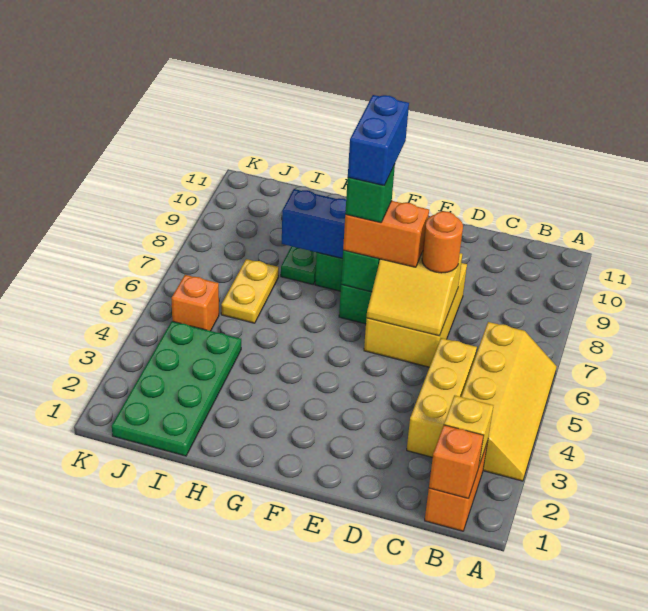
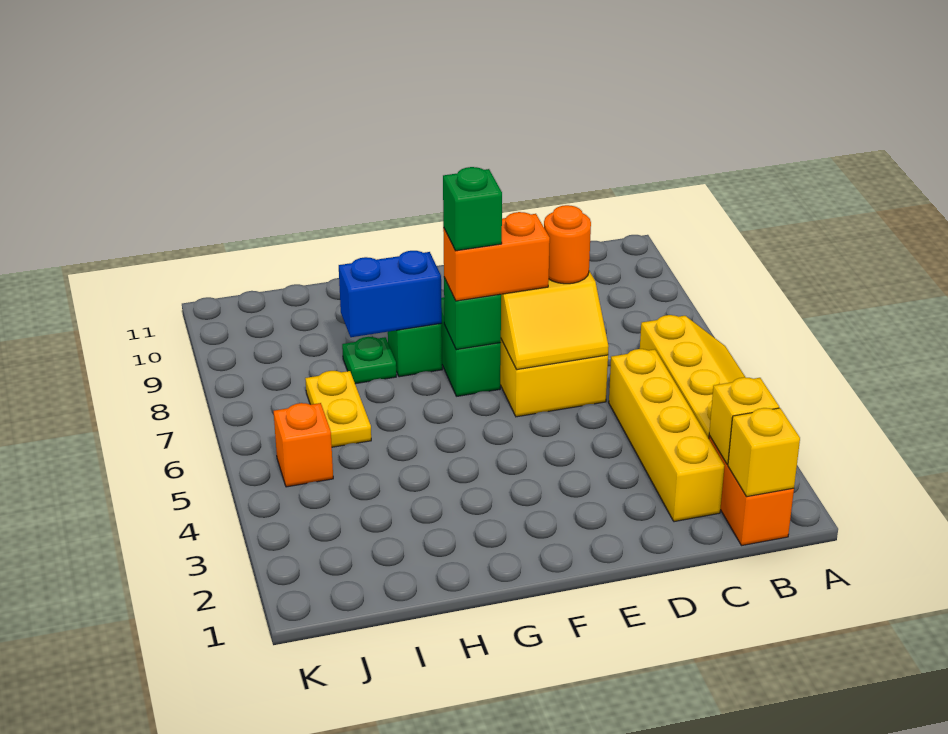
orange brick B1 level 2 -> yellow brick B1 level 2
yellow brick C3:C5 level 1 -> yellow brick C2:C5 level 1
blue brick F7:F8 level 5 -> none
green plate I1:J4 level 1 -> none

